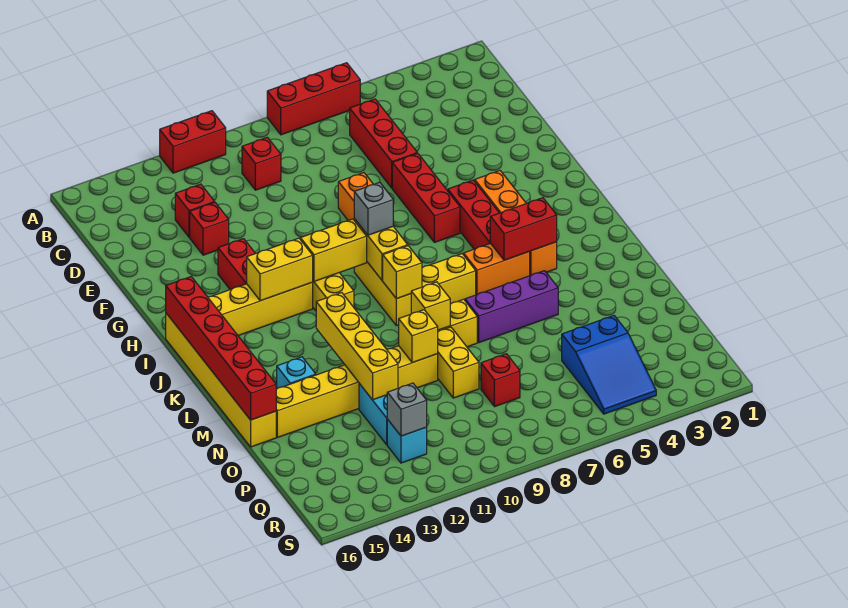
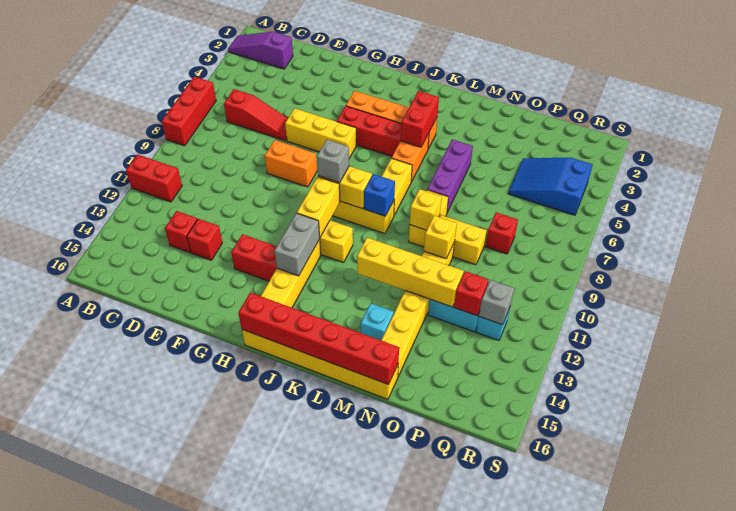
none -> purple slope A2:C2 level 1 top C
red brick A11:A12 level 1 -> red brick A11:B11 level 1
red brick C6:E6 level 1 -> red slope C6:E6 level 1 top C
red brick C10 level 1 -> red brick P12 level 2
red brick F6:H6 level 1 -> yellow brick F6:H6 level 1
yellow brick I12:I13 level 2 -> grey brick I12:I13 level 2
yellow brick K9 level 2 -> blue brick K9 level 2
blue slope P4:R5 level 1 top P -> blue slope P4:R5 level 1 top R

